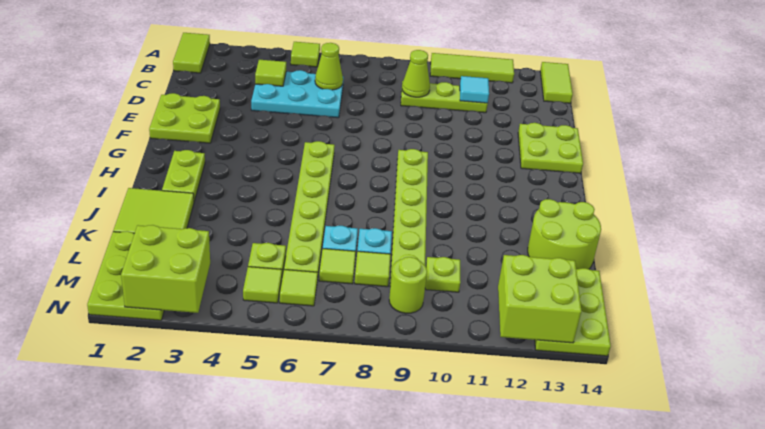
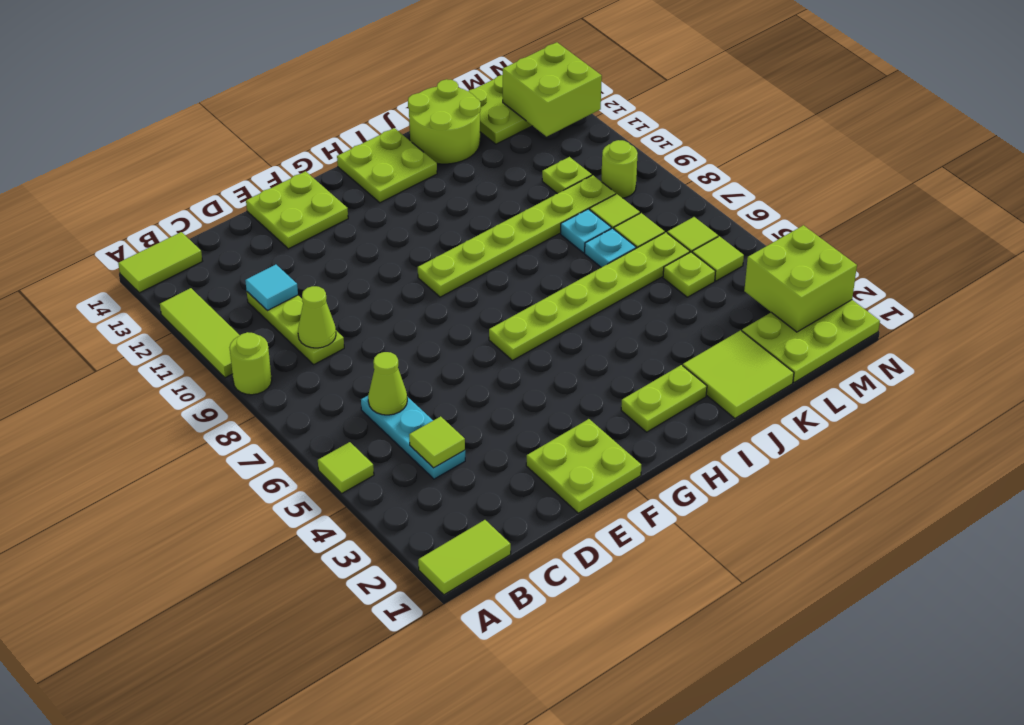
none -> lime round brick A9 level 1
cyan plate C4:D6 level 1 -> cyan plate C4:C6 level 1
none -> lime plate H13:I14 level 1

